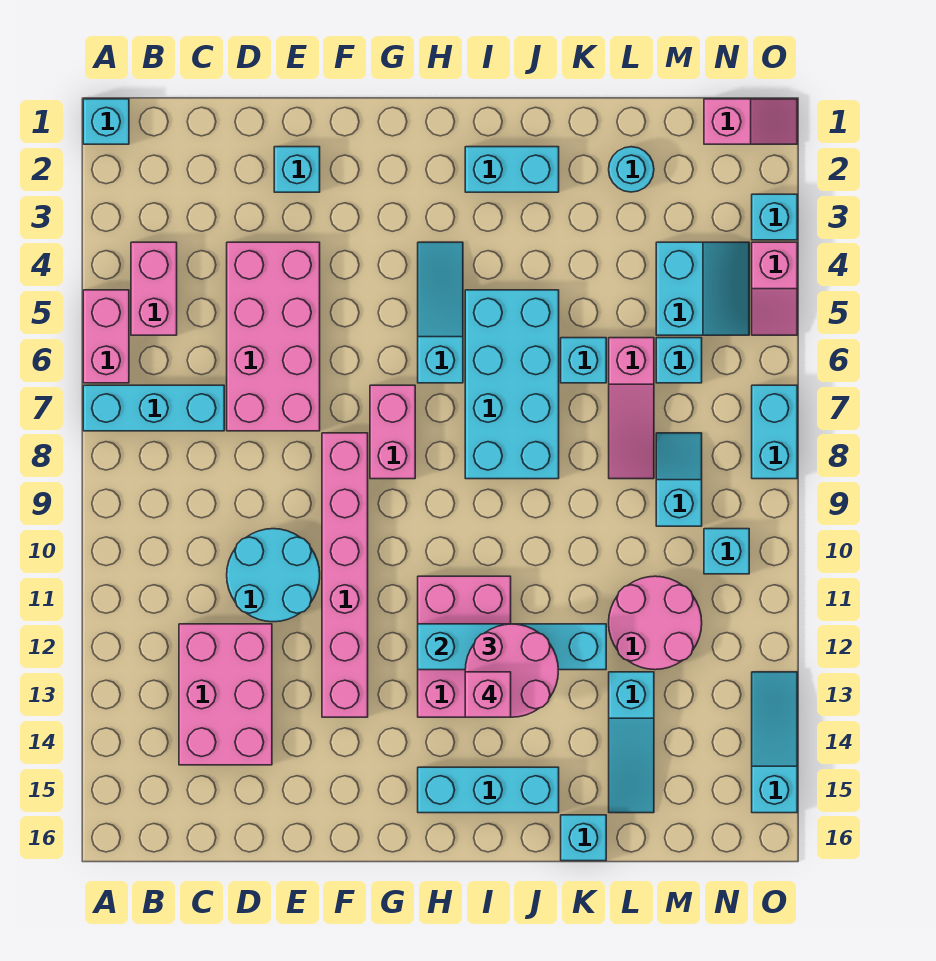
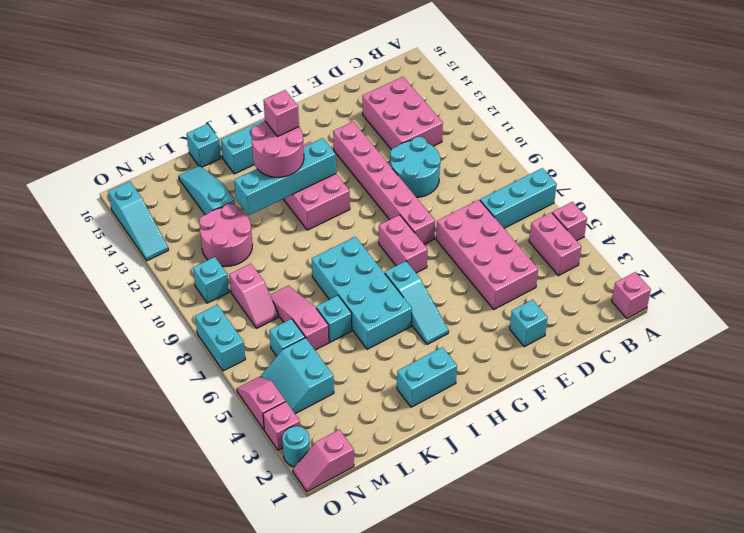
cyan brick A1 level 1 -> pink brick A1 level 1
pink brick A5:A6 level 1 -> pink brick A5 level 1
cyan round brick L2 level 1 -> cyan round brick O2 level 1
cyan slope M8:M9 level 1 top 9 -> pink slope M8:M9 level 1 top 9
cyan brick O3 level 1 -> pink brick O3 level 1

